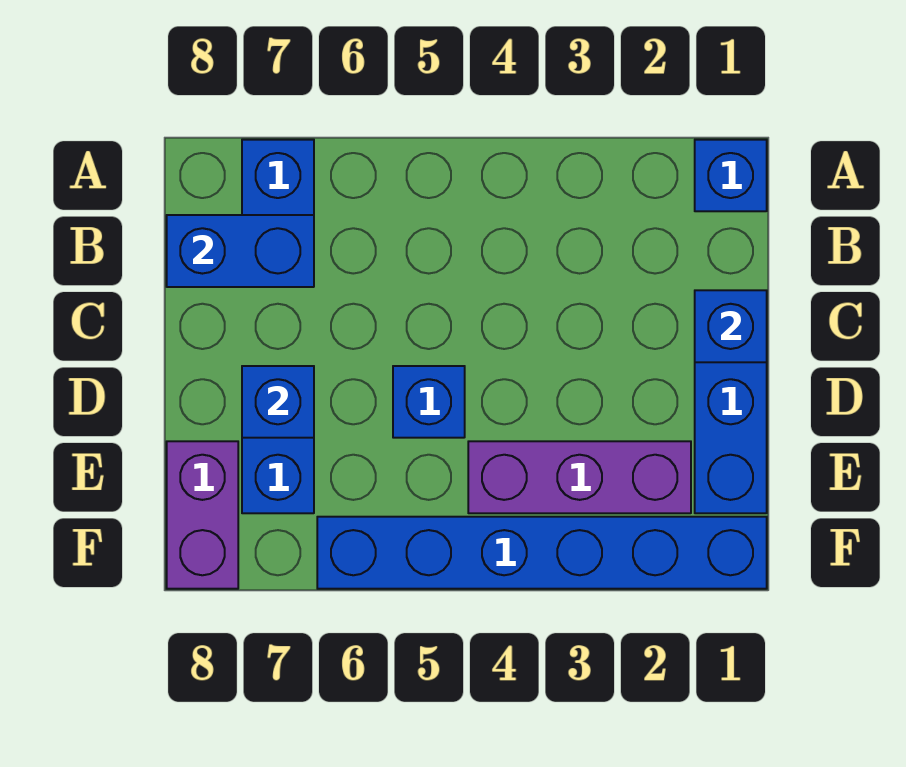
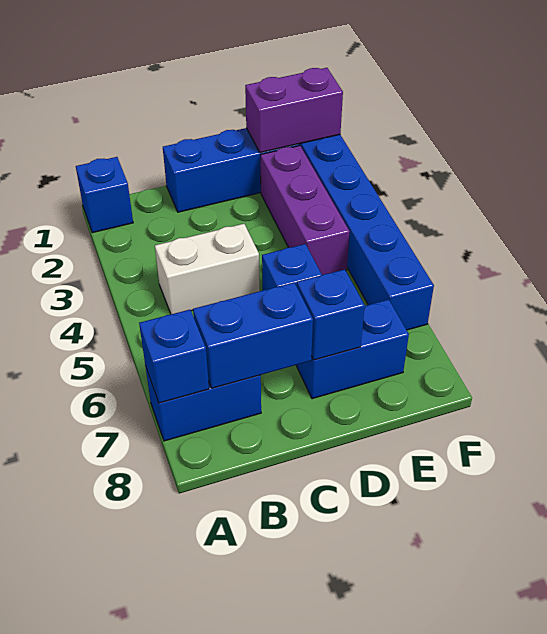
none -> white brick B4:C4 level 1
blue brick B7:B8 level 2 -> blue brick B7:C7 level 2
blue brick C1 level 2 -> blue brick A7 level 2
purple brick E8:F8 level 1 -> purple brick E1:F1 level 2

